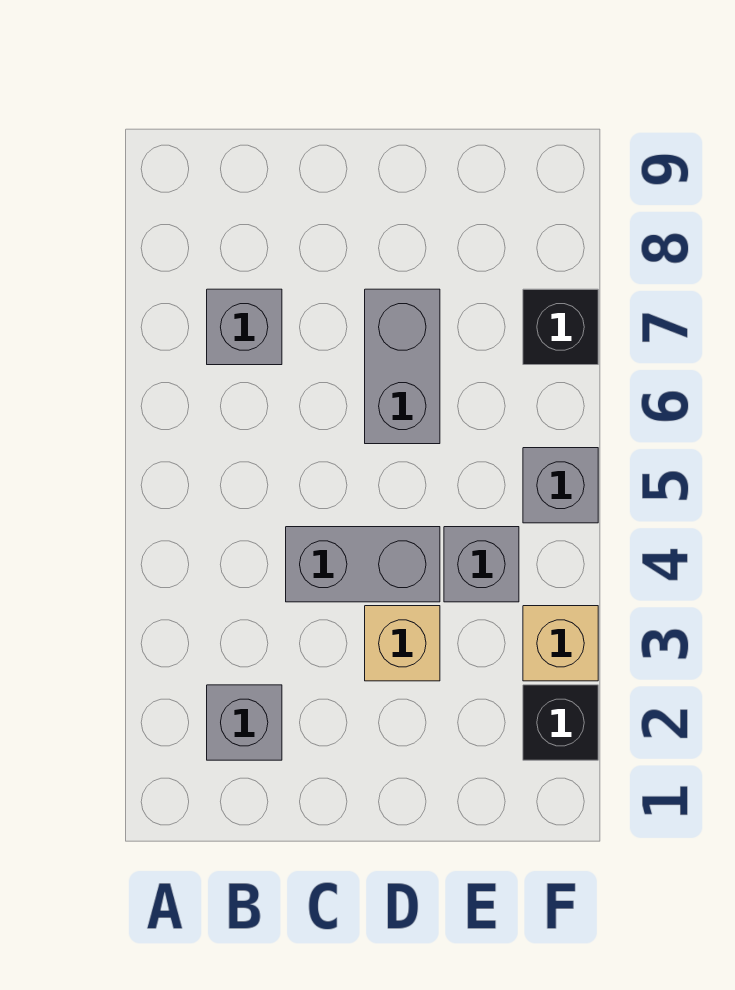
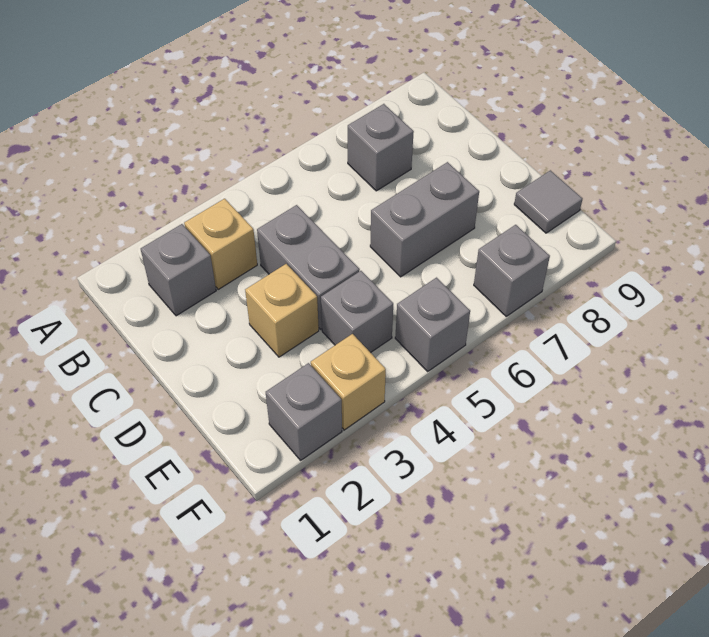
none -> tan brick B3 level 1
none -> grey tile E9 level 1
black brick F2 level 1 -> grey brick F2 level 1
black brick F7 level 1 -> grey brick F7 level 1

